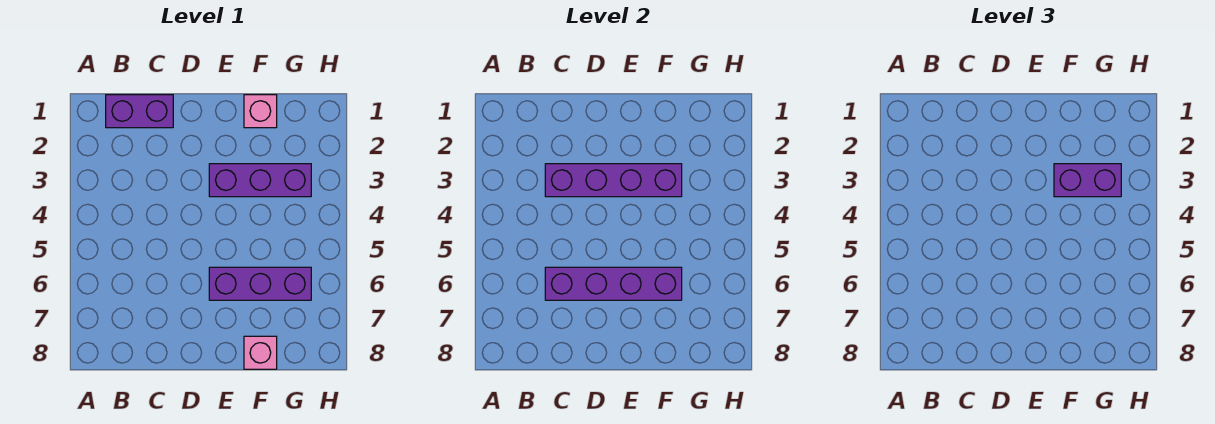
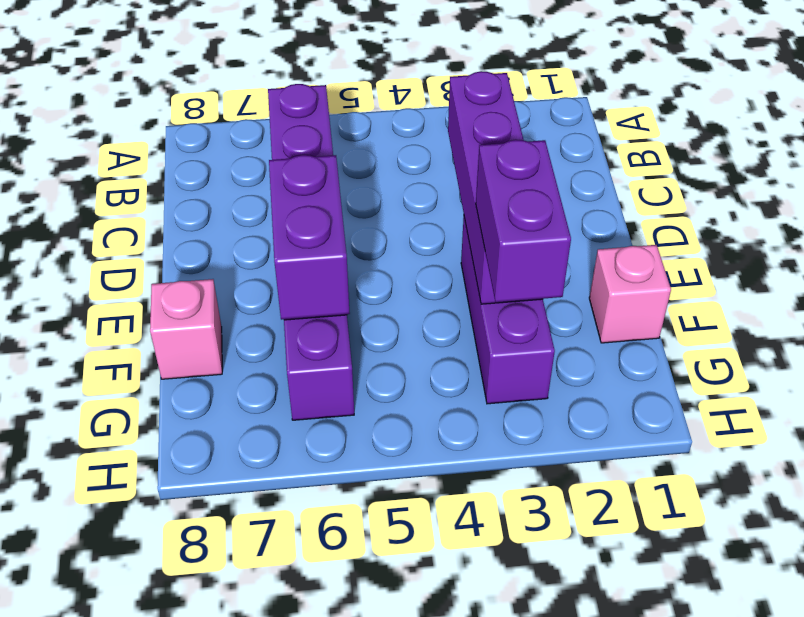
purple brick B1:C1 level 1 -> purple brick F6:G6 level 3

